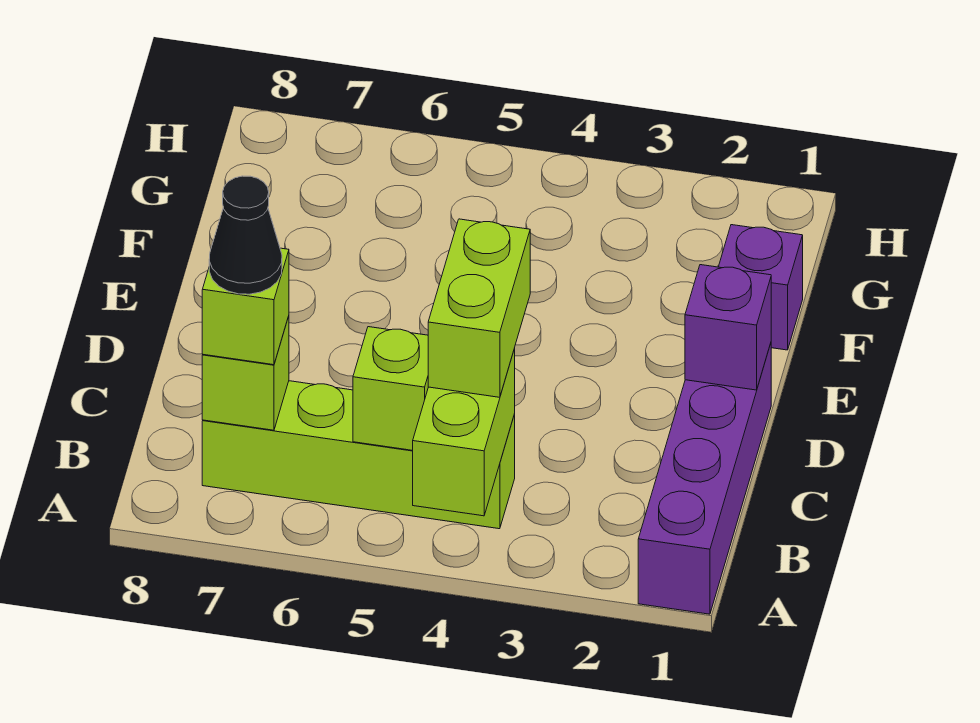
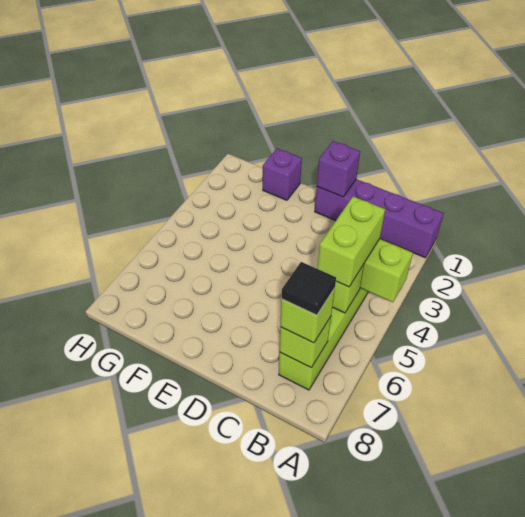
lime brick B4:C4 level 3 -> lime brick B4:B5 level 3
black cone B7 level 4 -> black tile B7 level 4

